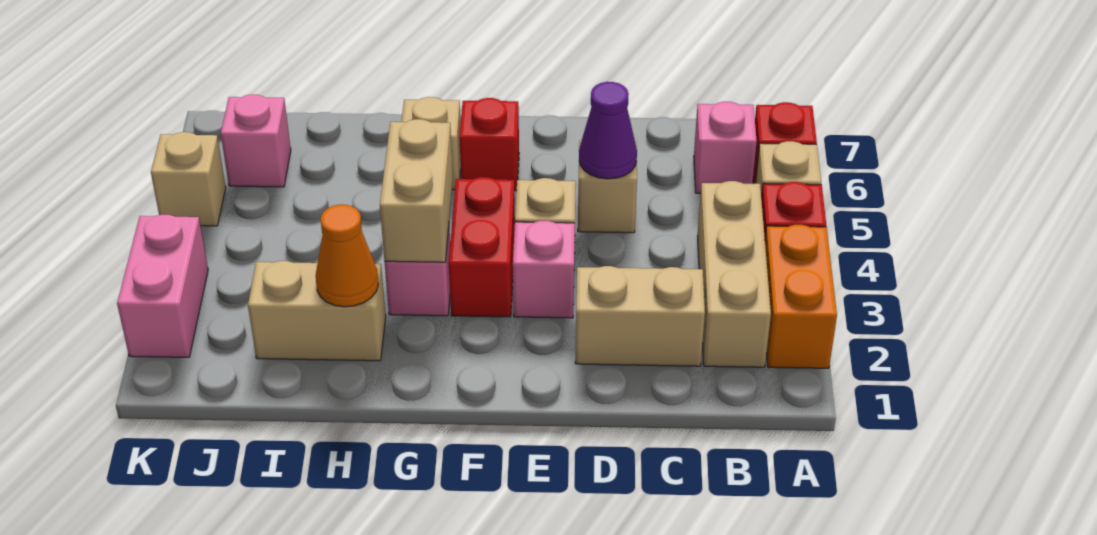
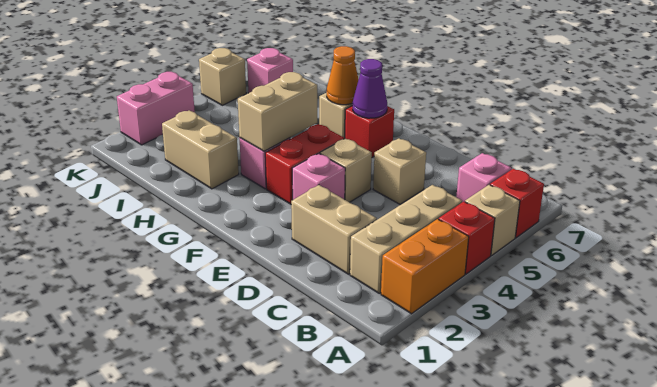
purple cone D5 level 2 -> purple cone F6 level 2
orange cone H2 level 2 -> orange cone G6 level 2

